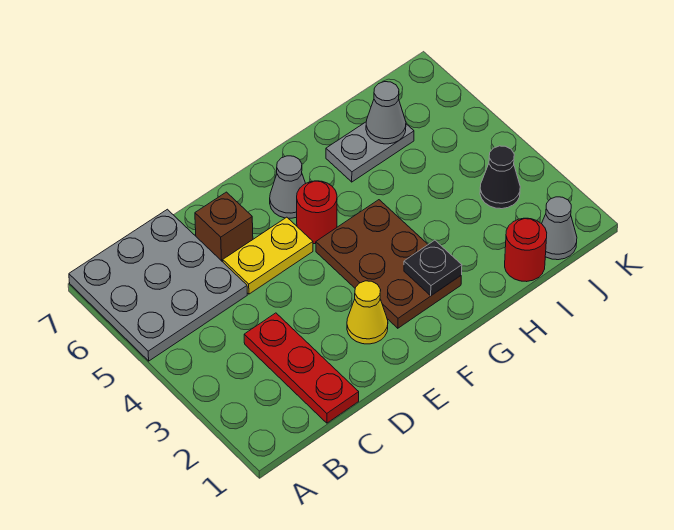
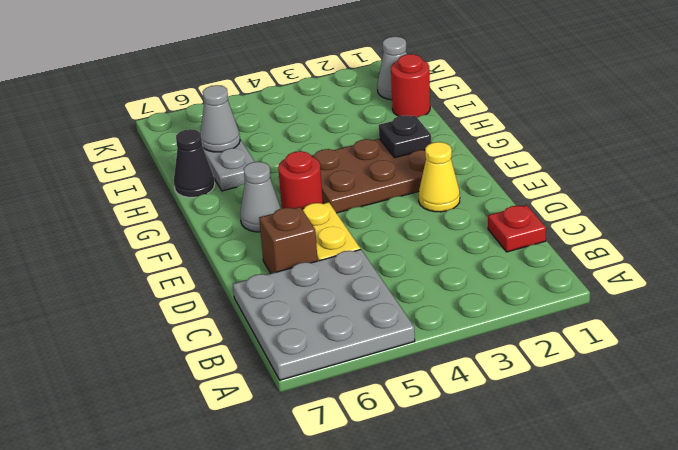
red plate C1:C3 level 1 -> red plate C1 level 1
black cone J3 level 1 -> black cone H7 level 1

